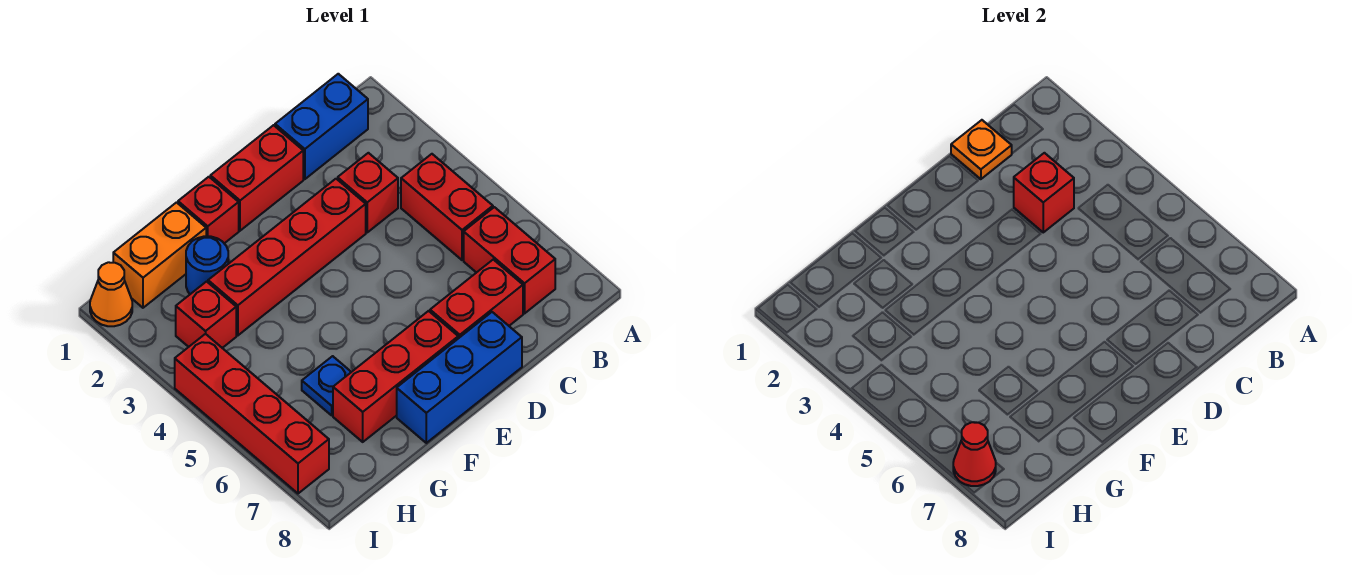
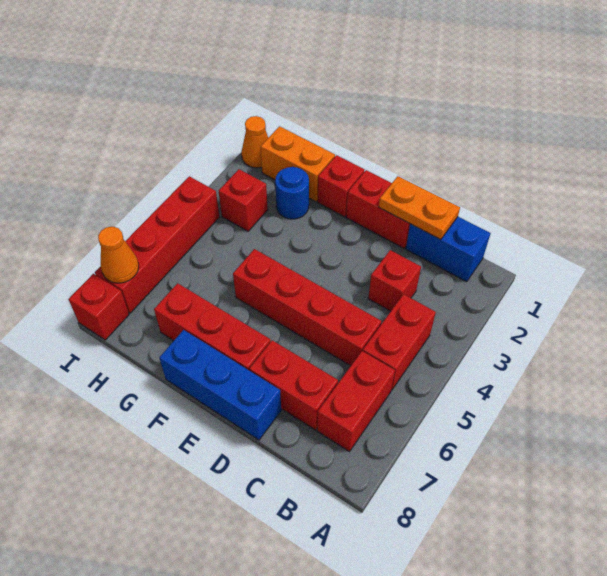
orange plate C1 level 2 -> orange plate C1:D1 level 2
red brick C3 level 2 -> red brick I8 level 1
red brick D3:G3 level 1 -> red brick C5:F5 level 1
blue plate G6 level 1 -> none
red cone I7 level 2 -> orange cone I7 level 2

